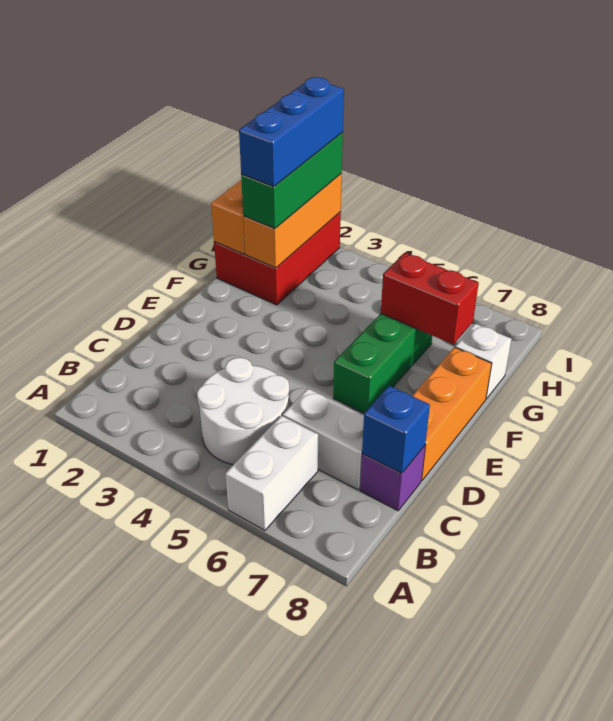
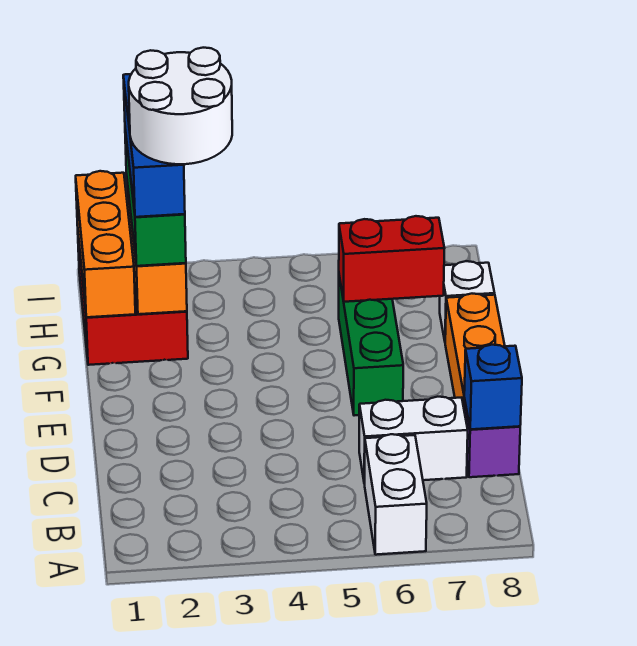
white round brick B4:C5 level 1 -> white round brick G2:H3 level 5

